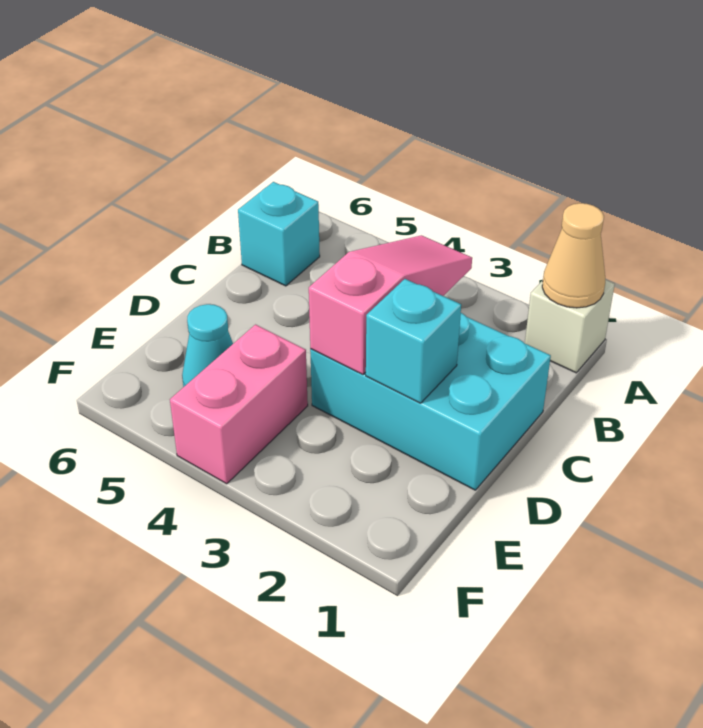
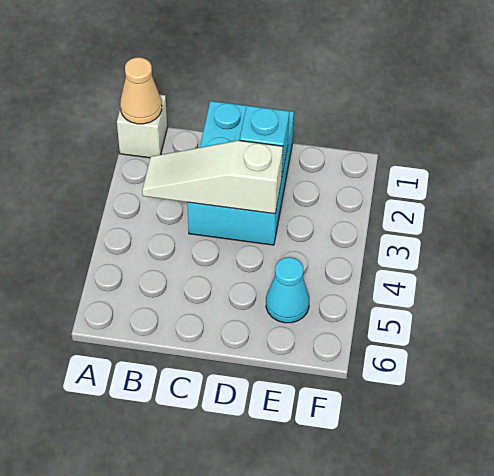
pink slope B3:D3 level 2 top D -> white slope B3:D3 level 2 top D
cyan brick B6 level 1 -> none
pink brick E4:F4 level 1 -> none

